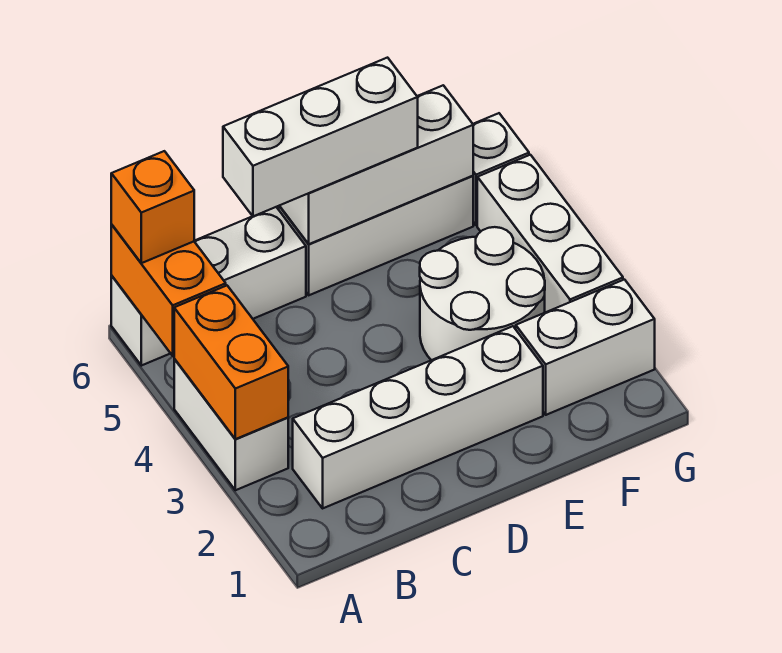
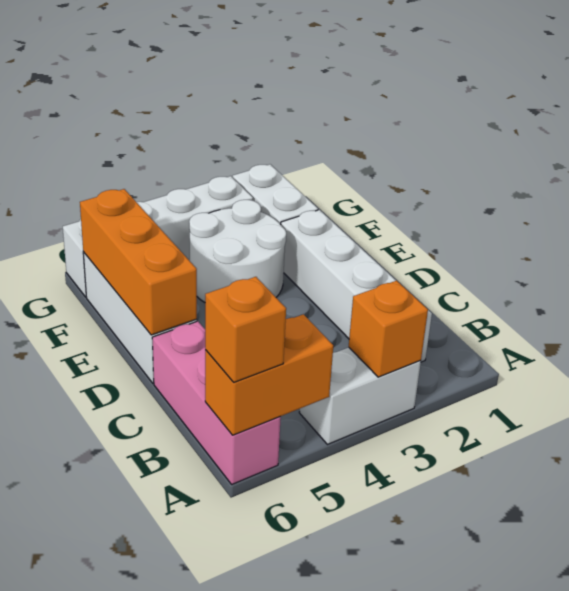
orange brick A3:A4 level 2 -> orange brick A3 level 2
white brick A6:C6 level 1 -> pink brick A6:C6 level 1
white brick C6:E6 level 3 -> none
white brick D6:F6 level 2 -> orange brick D6:F6 level 2

